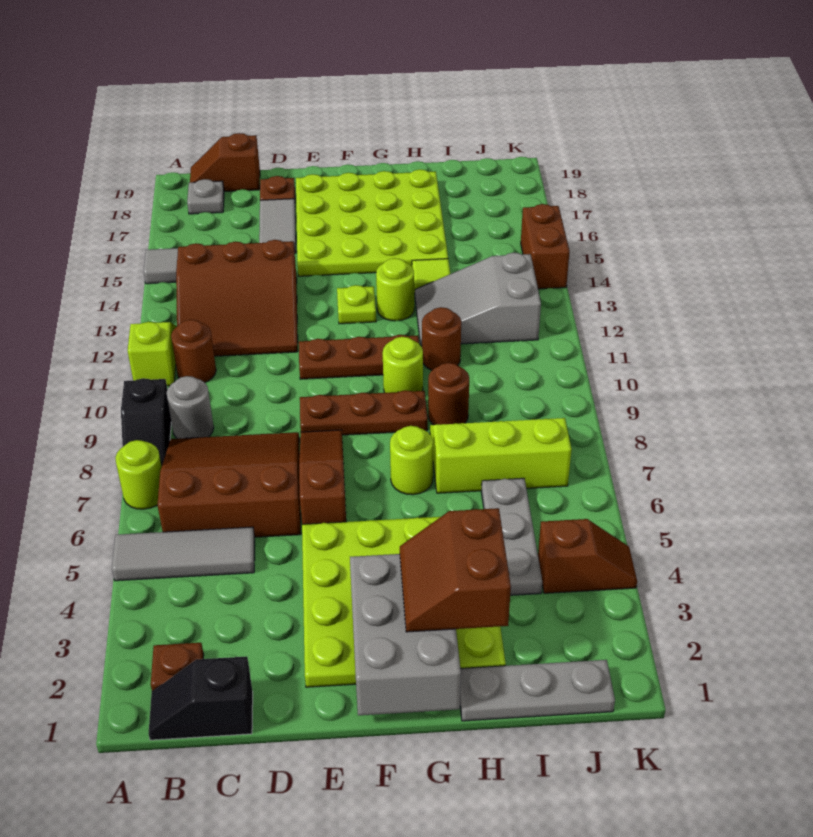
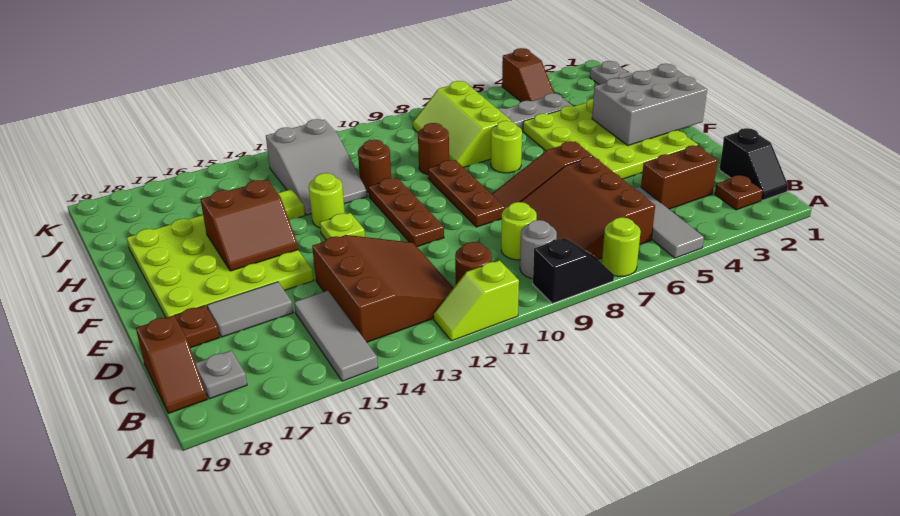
brown slope G2:H3 level 3 top H -> brown slope F15:G16 level 2 top G
lime round brick G10 level 1 -> lime round brick C9 level 1
brown slope J4:K4 level 1 top J -> brown slope J4:K4 level 1 top K
brown brick K14:K15 level 1 -> brown brick C3:C4 level 1

